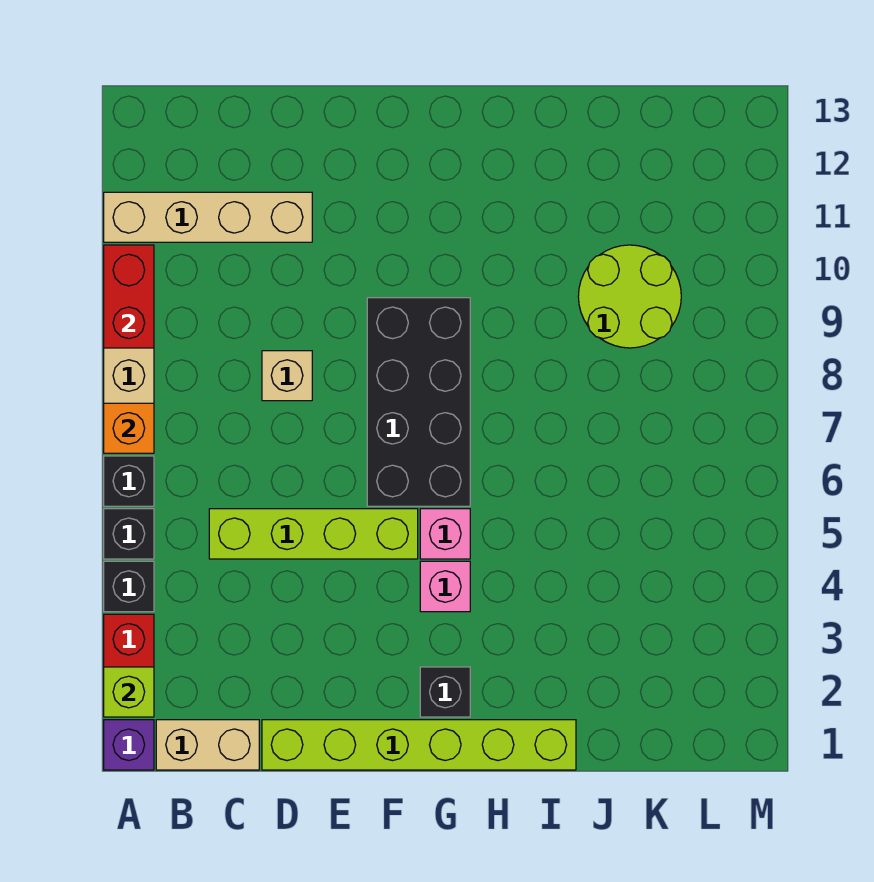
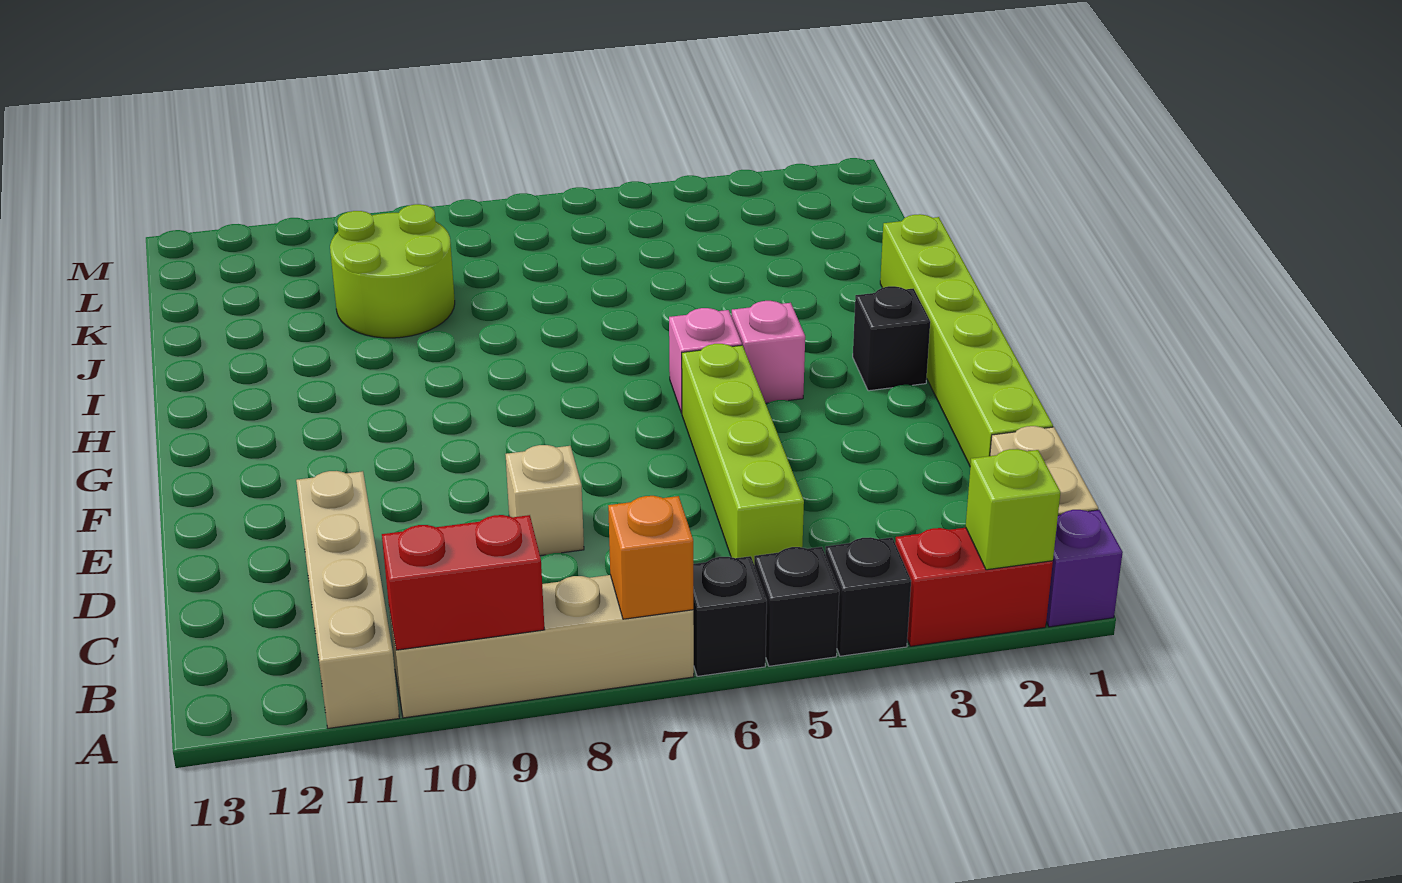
black brick F6:G9 level 1 -> none

